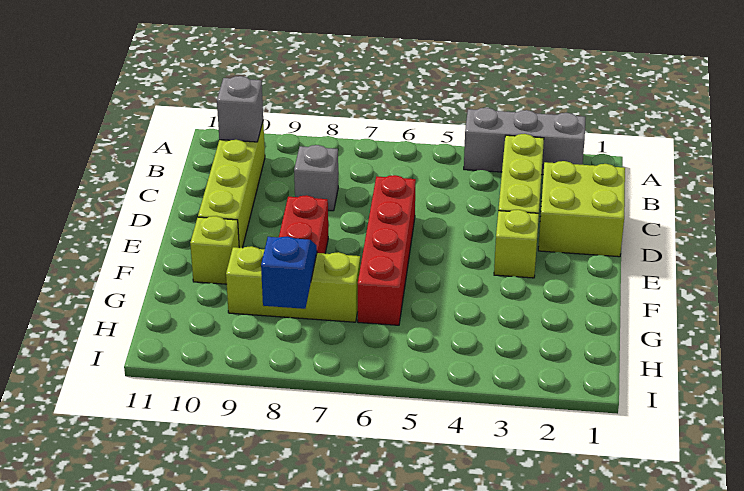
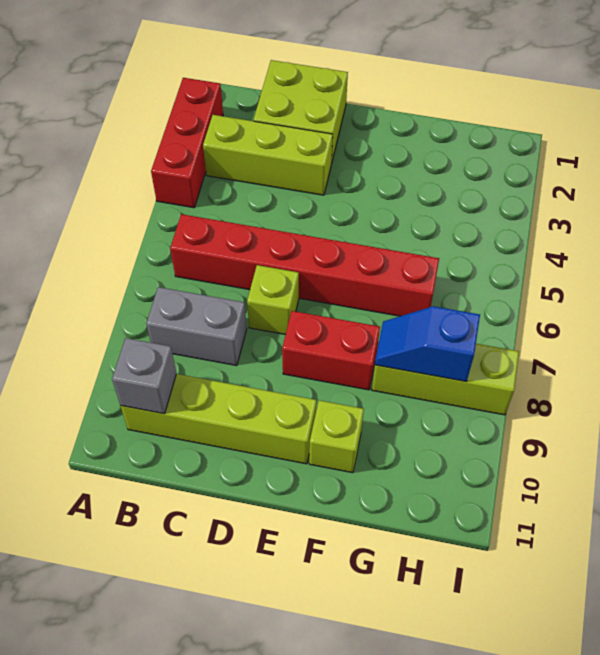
grey brick A2:A4 level 1 -> red brick A2:A4 level 1
grey brick C8 level 1 -> grey brick B8:C8 level 1
red brick D6:G6 level 1 -> red brick B6:G6 level 1
lime brick E3 level 1 -> lime brick D7 level 1
lime brick G7:G9 level 1 -> lime brick G8:I8 level 1

